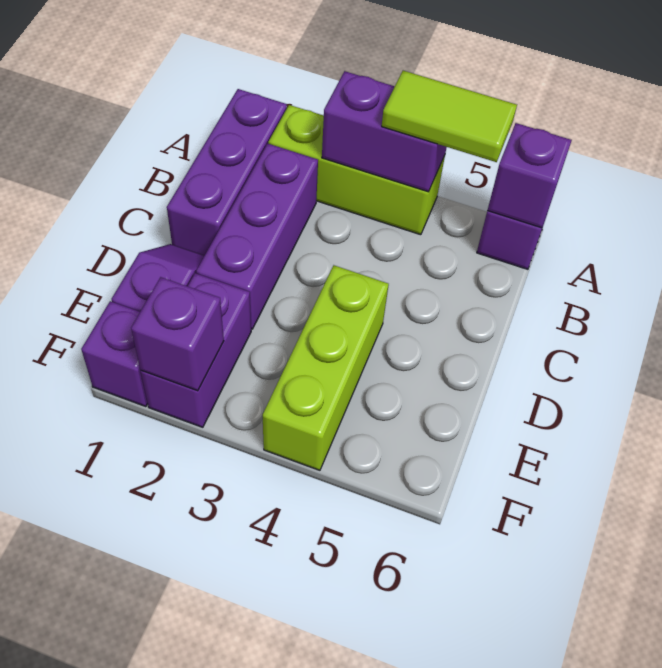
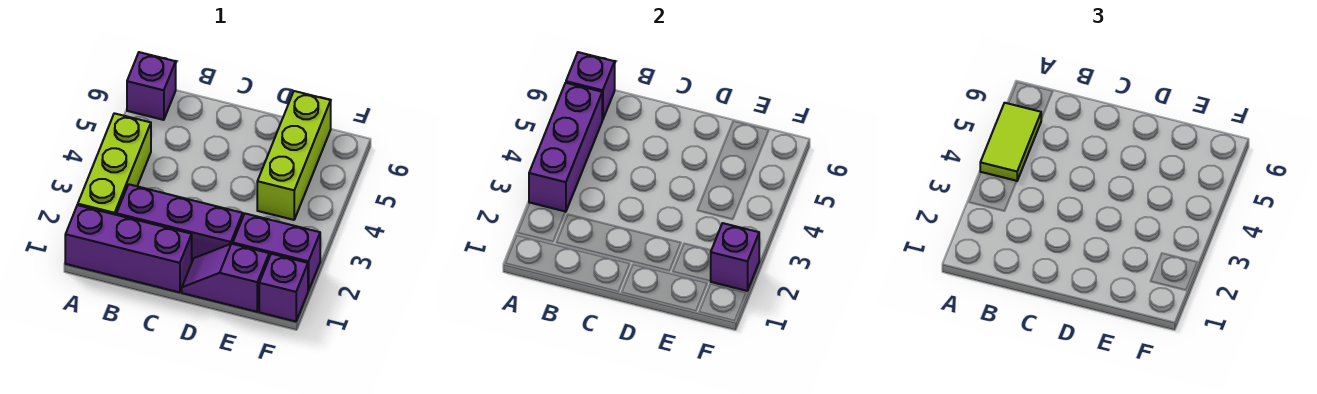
purple brick A3:A4 level 2 -> purple brick A3:A5 level 2
lime brick D4:F4 level 1 -> lime brick E4:E6 level 1

